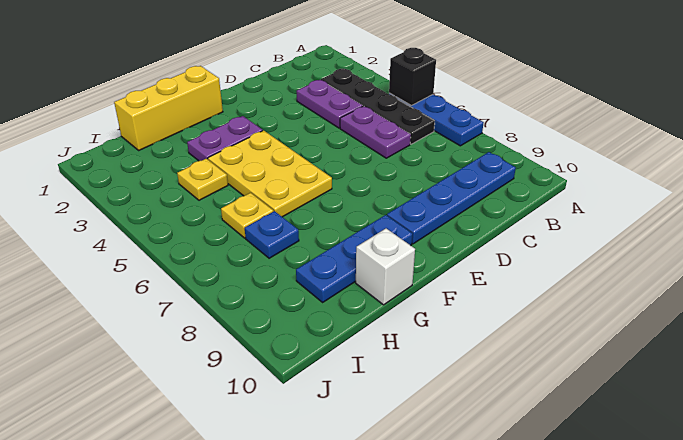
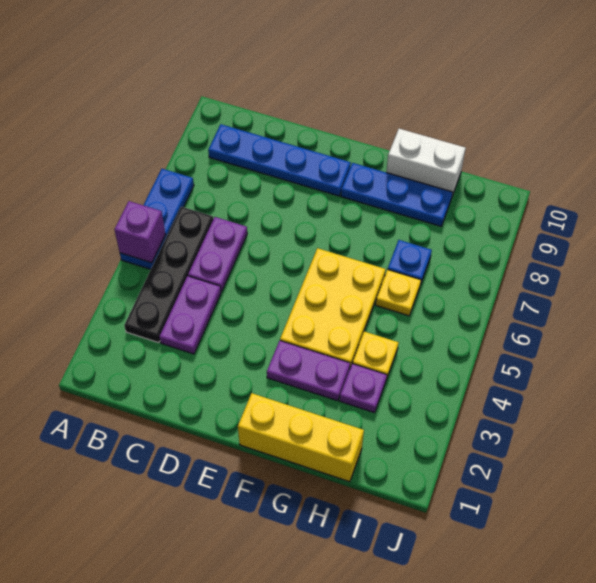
black brick A5 level 2 -> purple brick A5 level 2
white brick G10 level 1 -> white brick G10:H10 level 1
none -> purple plate H3 level 1

